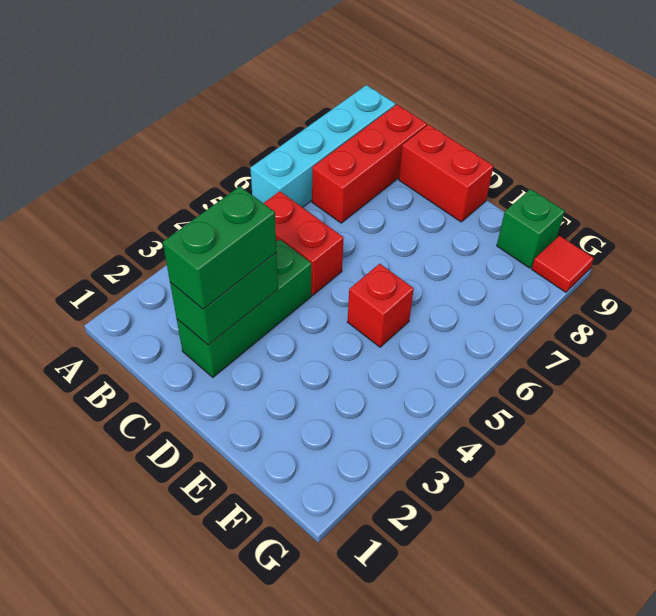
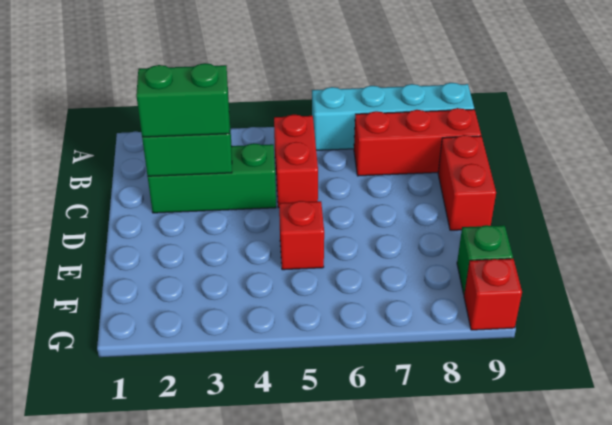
red tile G9 level 1 -> red brick G9 level 1

